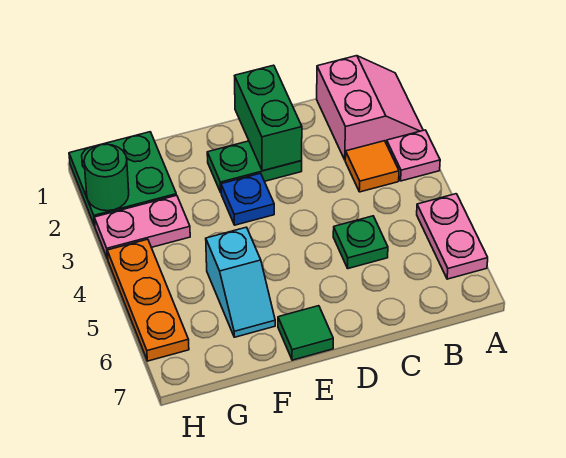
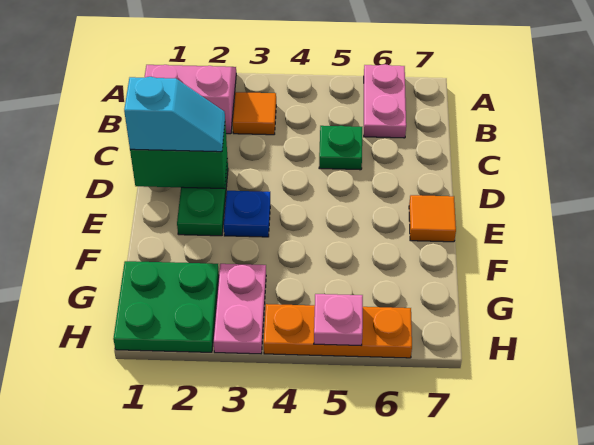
pink plate A3 level 1 -> pink plate H5 level 2
pink plate A5:A6 level 1 -> pink plate A6:B6 level 1
green tile E7 level 1 -> orange tile E7 level 1
cyan slope F5:F6 level 1 top 5 -> cyan slope D1:D2 level 3 top 1
green round brick H2 level 2 -> none

